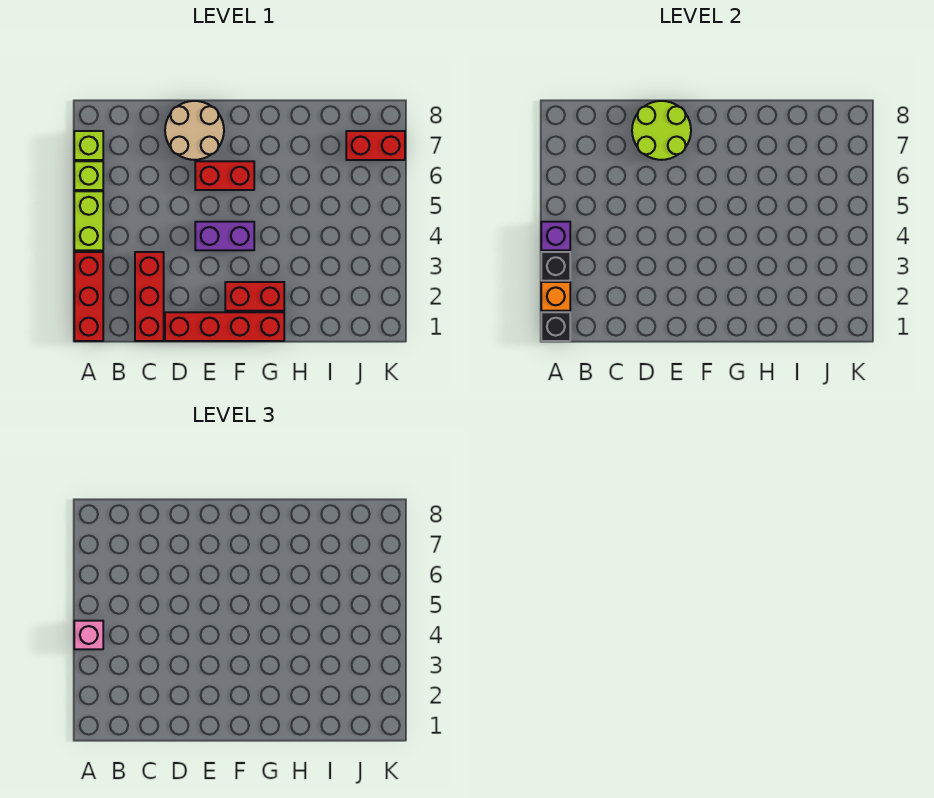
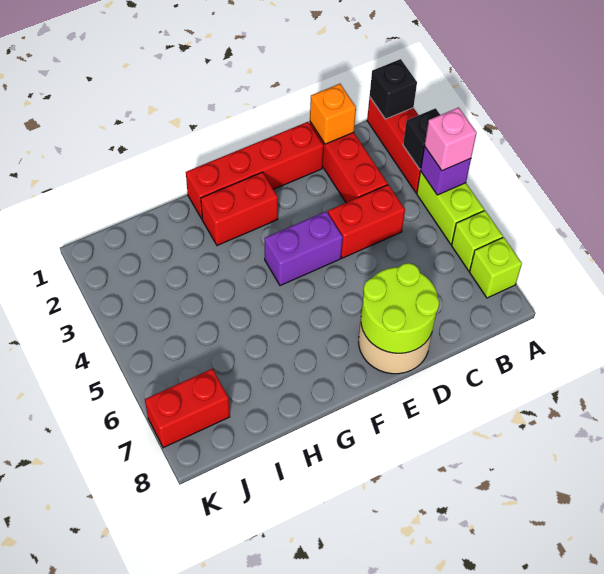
orange brick A2 level 2 -> orange brick C1 level 2
red brick E6:F6 level 1 -> red brick C4:D4 level 1

